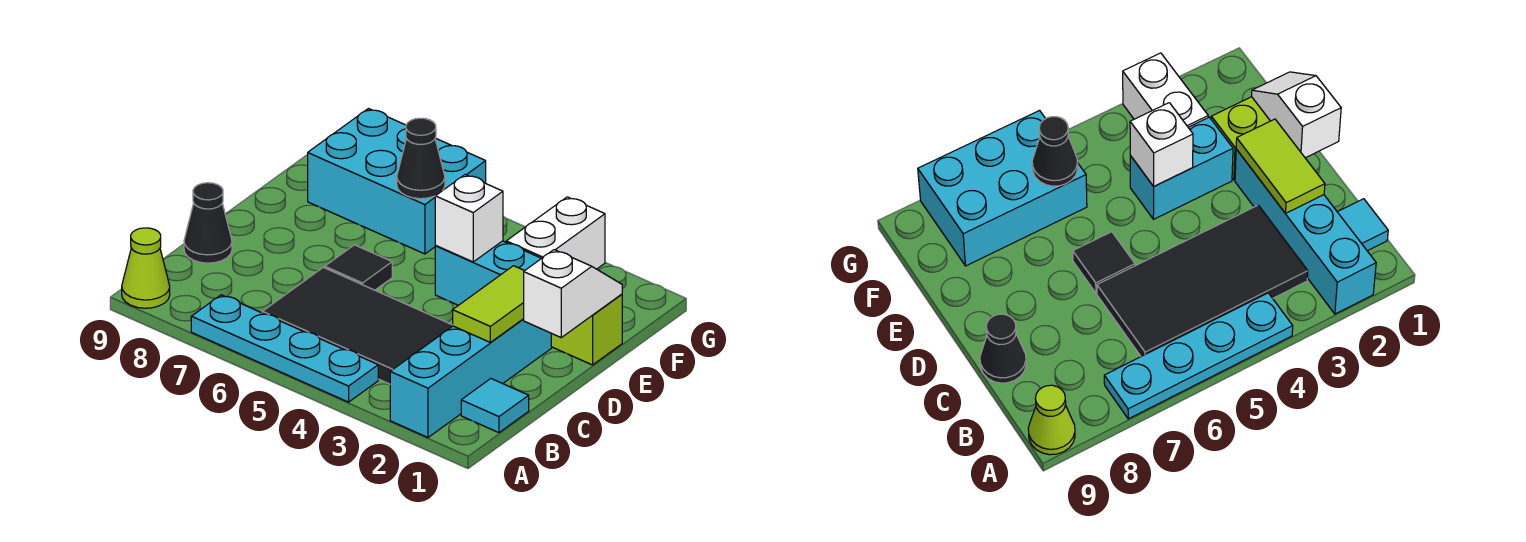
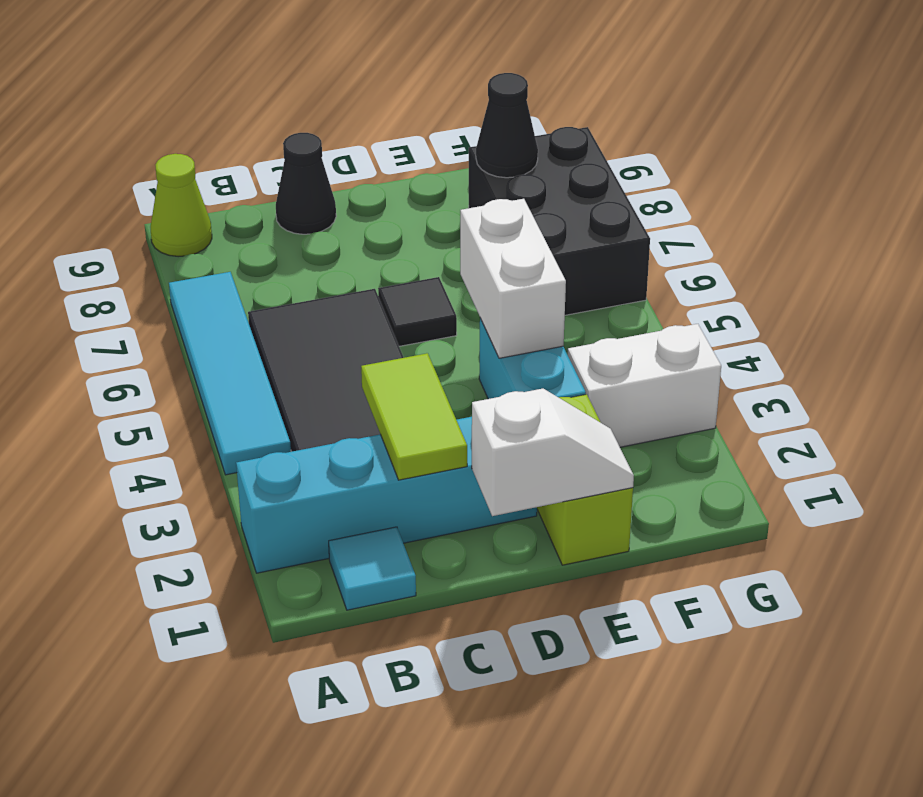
cyan plate A4:A7 level 1 -> cyan tile A4:A7 level 1
lime tile C2:D2 level 2 -> lime tile C2:C3 level 2
white brick E4 level 2 -> white brick E4:E5 level 2
cyan brick F6:G8 level 1 -> black brick F6:G8 level 1
black cone F6 level 2 -> black cone F8 level 2

